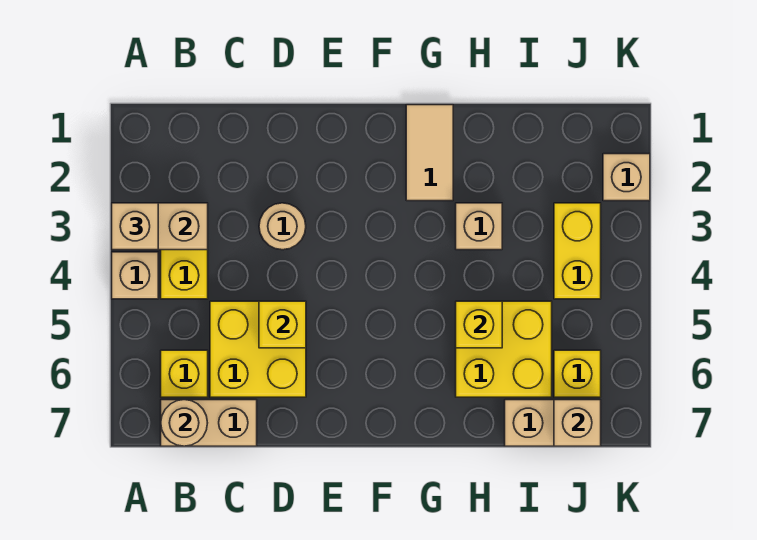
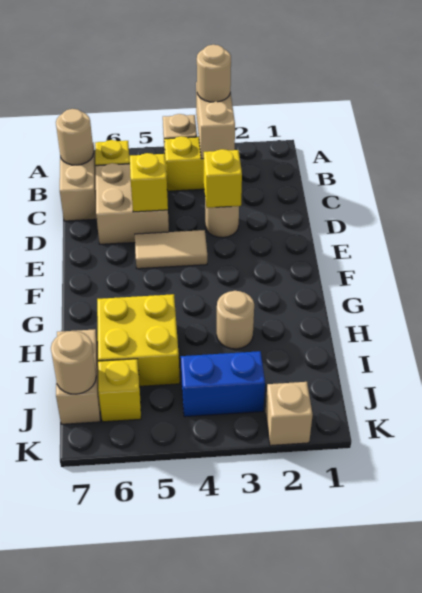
tan brick A3 level 3 -> tan round brick A3 level 3
yellow brick C5:D6 level 1 -> tan brick C5:D6 level 1
tan tile G1:G2 level 1 -> tan tile E4:E5 level 1
tan brick H3 level 1 -> tan round brick H3 level 1
yellow brick H5 level 2 -> yellow brick D3 level 2
yellow brick J3:J4 level 1 -> blue brick J3:J4 level 1
tan brick J7 level 2 -> tan round brick J7 level 2

